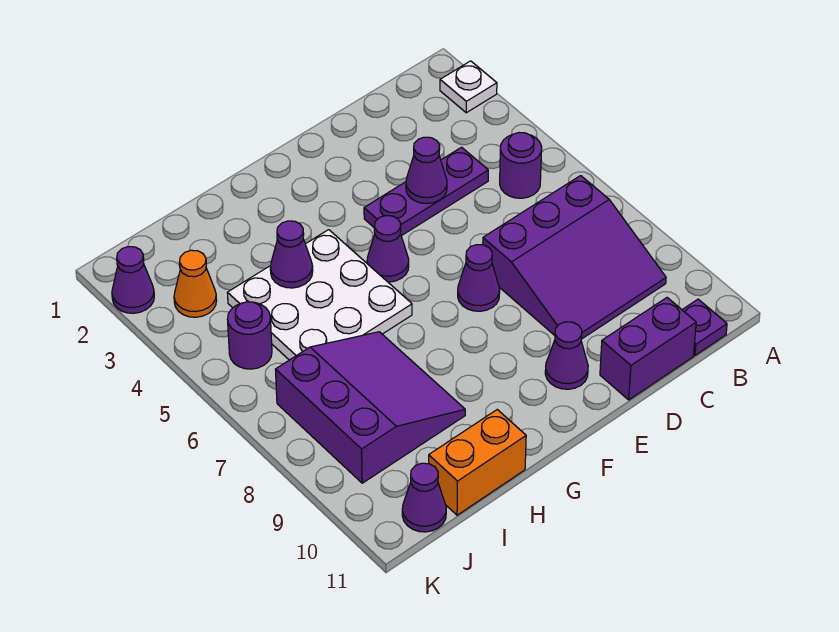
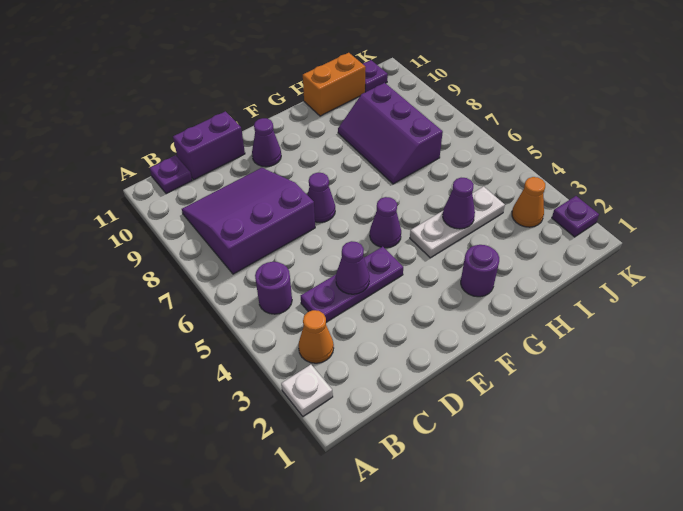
none -> orange cone B3 level 1
white plate G4:I6 level 1 -> white plate G4:I4 level 1
purple slope H7:J9 level 1 top J -> purple slope H7:I9 level 1 top I
purple round brick J5 level 1 -> purple round brick G2 level 1
purple cone J11 level 1 -> purple plate J11 level 1
purple cone K2 level 1 -> purple plate K2 level 1

